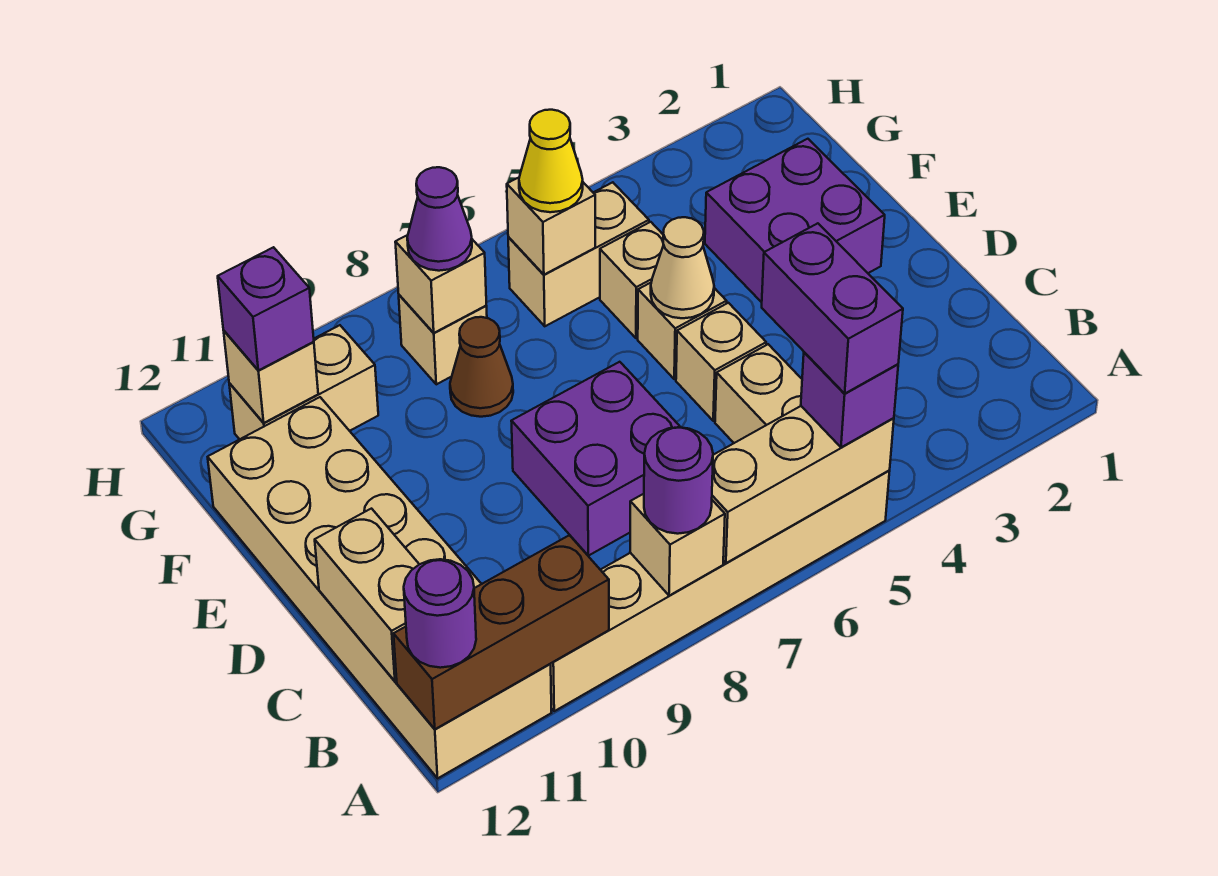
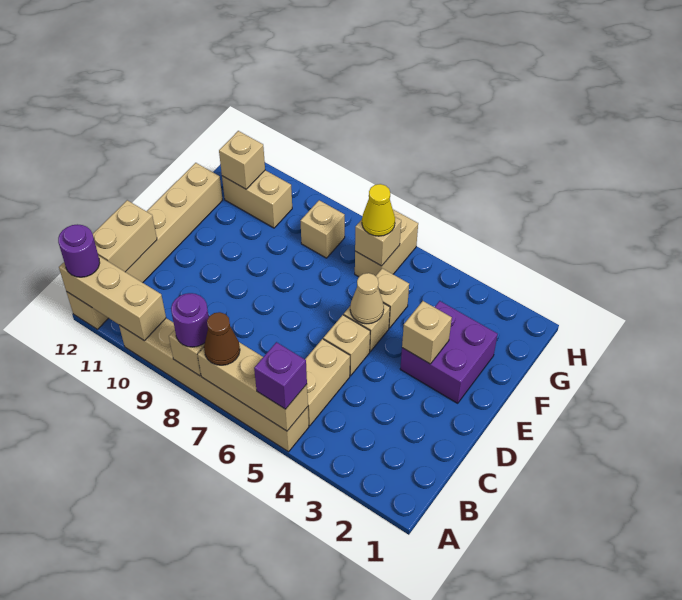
purple brick A5:B5 level 4 -> none
brown brick A10:A12 level 2 -> tan brick A10:A12 level 2
tan brick A11:F12 level 1 -> tan brick A12:F12 level 1
purple brick C7:D8 level 1 -> none
brown cone F8 level 1 -> brown cone A7 level 3
tan brick G5:G6 level 1 -> tan brick G6:H6 level 1
tan brick G8 level 2 -> tan brick E3 level 2
purple cone G8 level 3 -> none
purple brick G11 level 3 -> none

